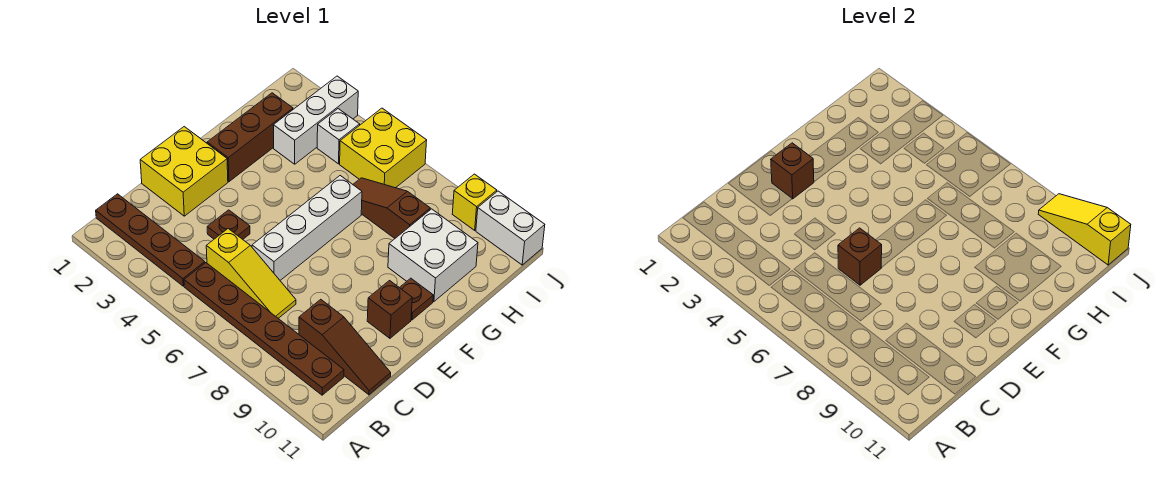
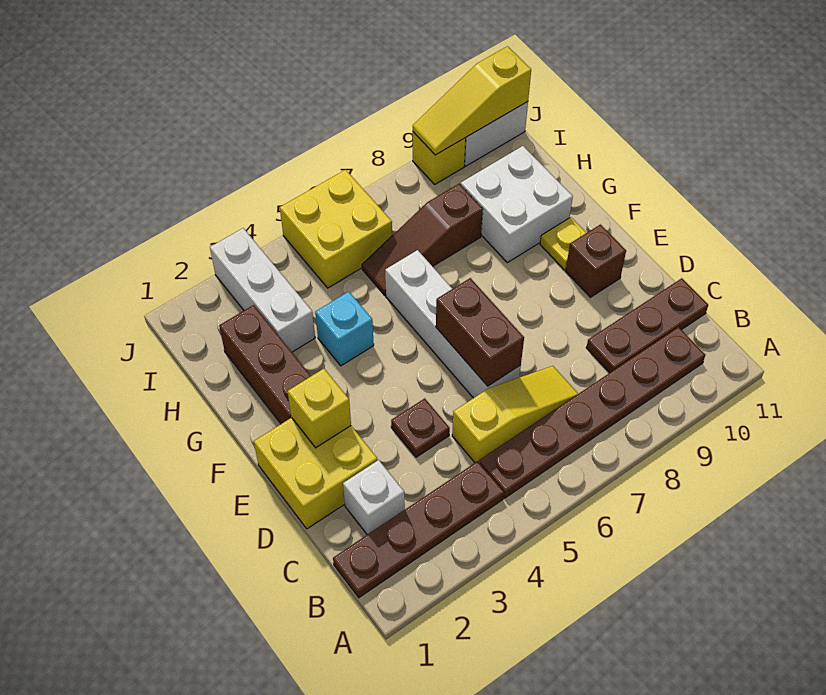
brown slope C9:C11 level 1 top 9 -> brown plate C9:C11 level 1
brown brick D6 level 2 -> brown brick D6:E6 level 2
brown brick E2 level 2 -> yellow brick E2 level 2
brown plate F10 level 1 -> yellow plate F10 level 1
none -> cyan brick G4 level 1
white brick I4 level 1 -> white brick C2 level 1

